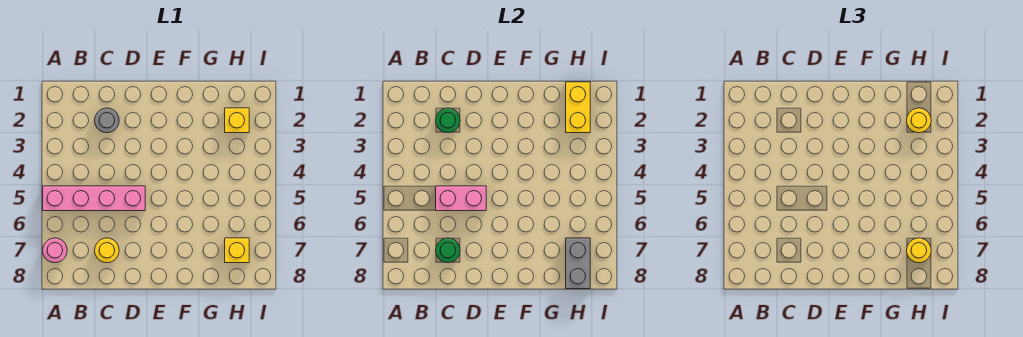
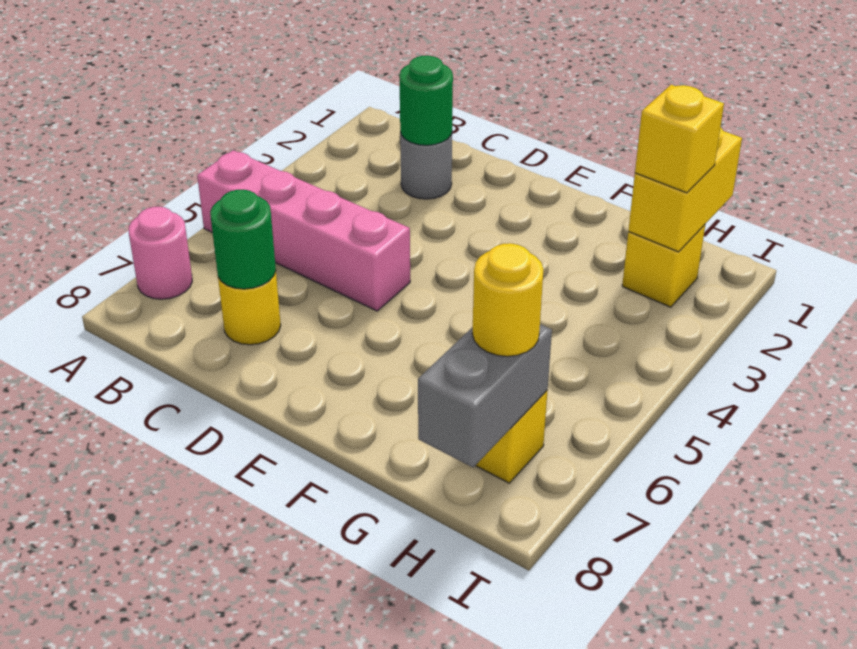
pink brick C5:D5 level 2 -> none
yellow round brick H2 level 3 -> yellow brick H2 level 3

